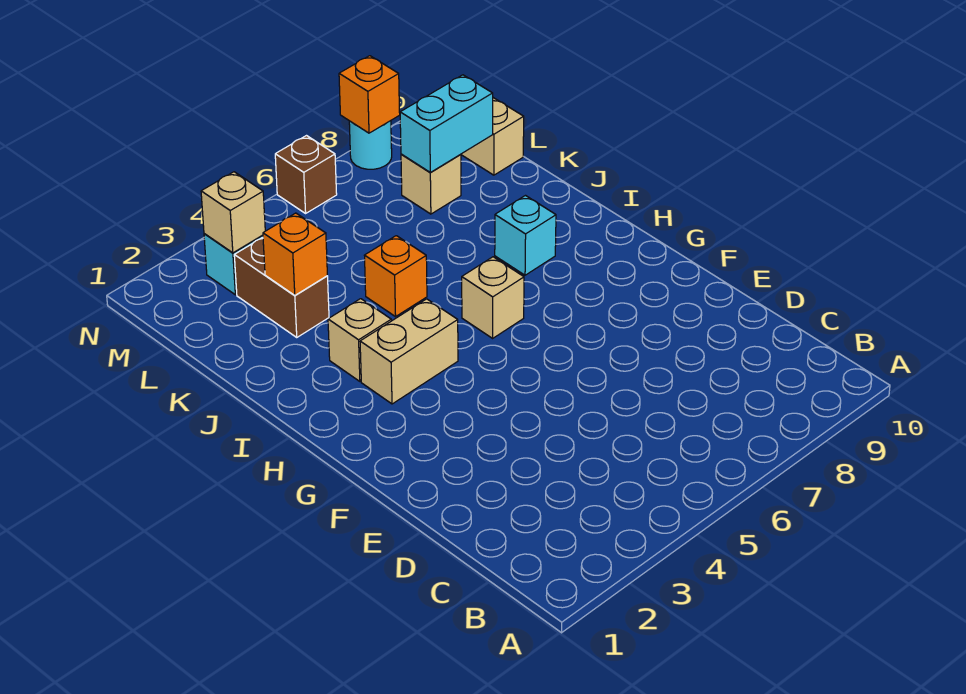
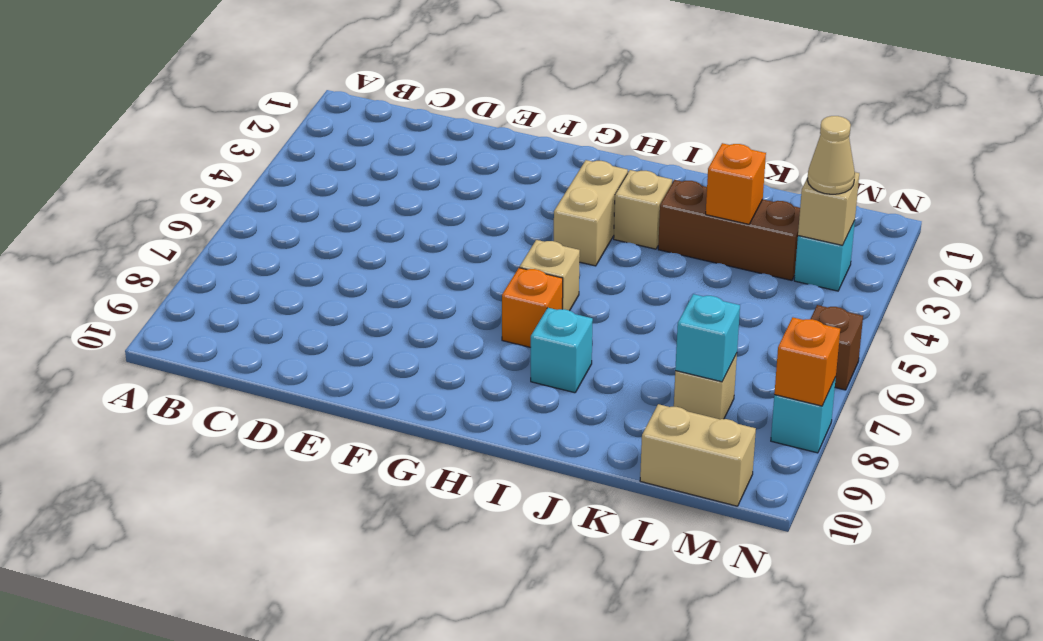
orange brick J5 level 1 -> orange brick H7 level 1
brown brick K3:L3 level 1 -> brown brick J3:L3 level 1
cyan brick L8:L9 level 2 -> cyan brick L8 level 2
none -> tan cone M3 level 3
cyan round brick N8 level 1 -> cyan brick N8 level 1

